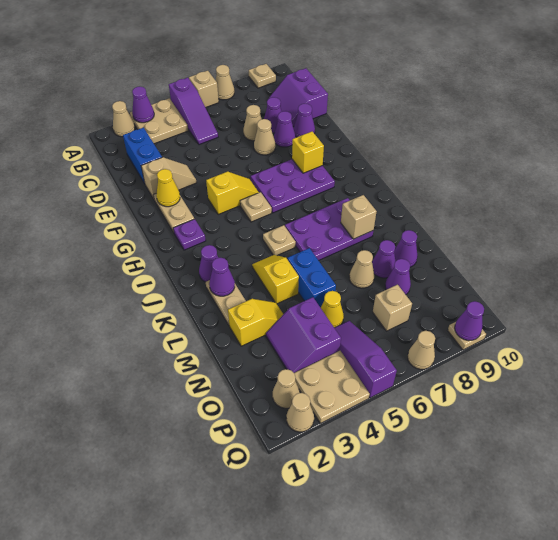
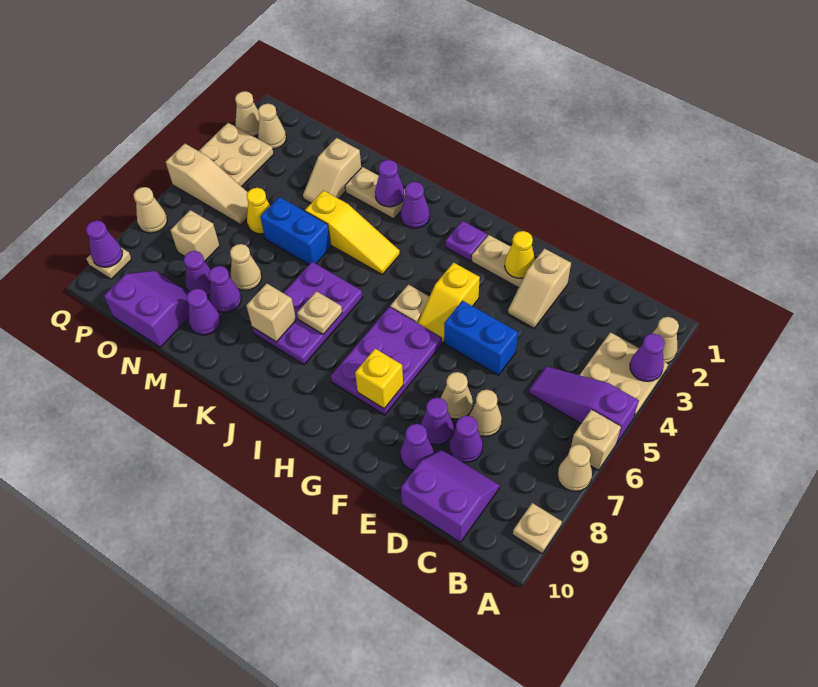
blue brick C2:D2 level 1 -> blue brick E5:F5 level 1
tan plate J5 level 1 -> tan plate J7 level 2
yellow slope K4:L4 level 1 top L -> yellow slope J4:L4 level 1 top L
yellow slope M2:M3 level 1 top 2 -> tan slope M2:M3 level 1 top 2
purple slope N3:O4 level 1 top 4 -> purple slope N9:O10 level 1 top 10
purple slope O5:Q5 level 1 top Q -> tan slope O5:Q5 level 1 top Q

